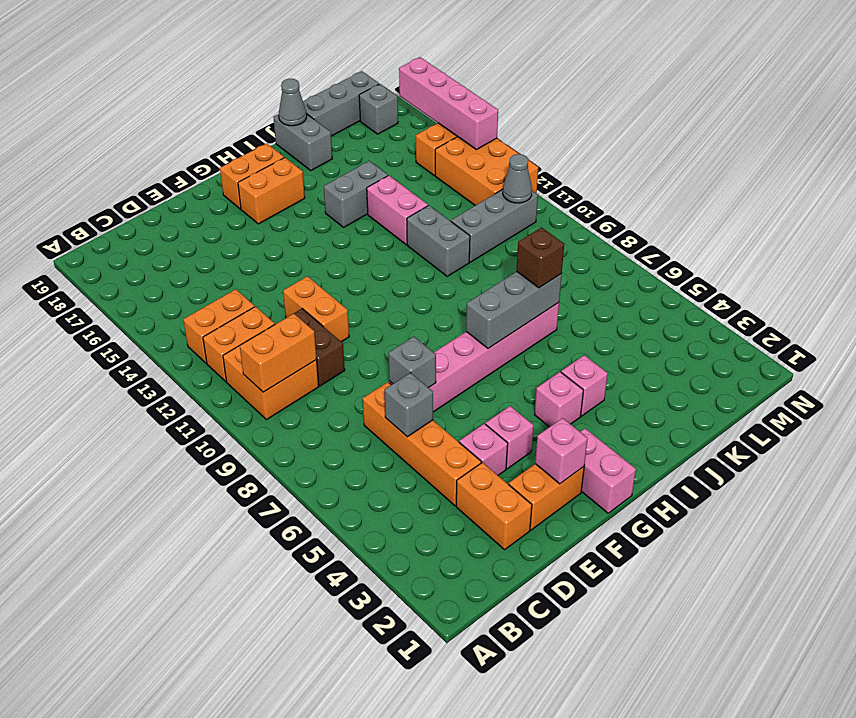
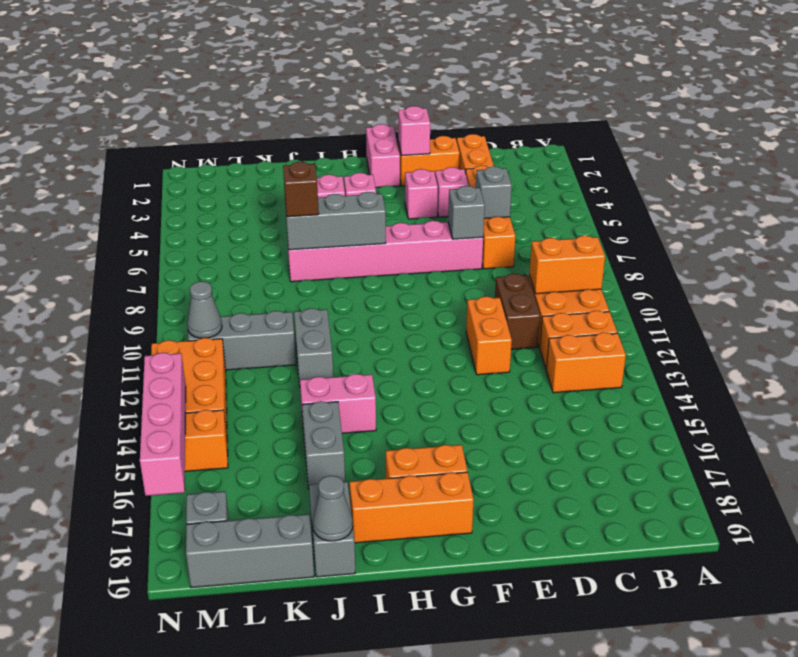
orange brick G18:H18 level 1 -> orange brick G18:I18 level 1
grey brick I15:J15 level 1 -> grey brick J15:J16 level 1
pink brick J13:J14 level 1 -> pink brick I14:J14 level 1

